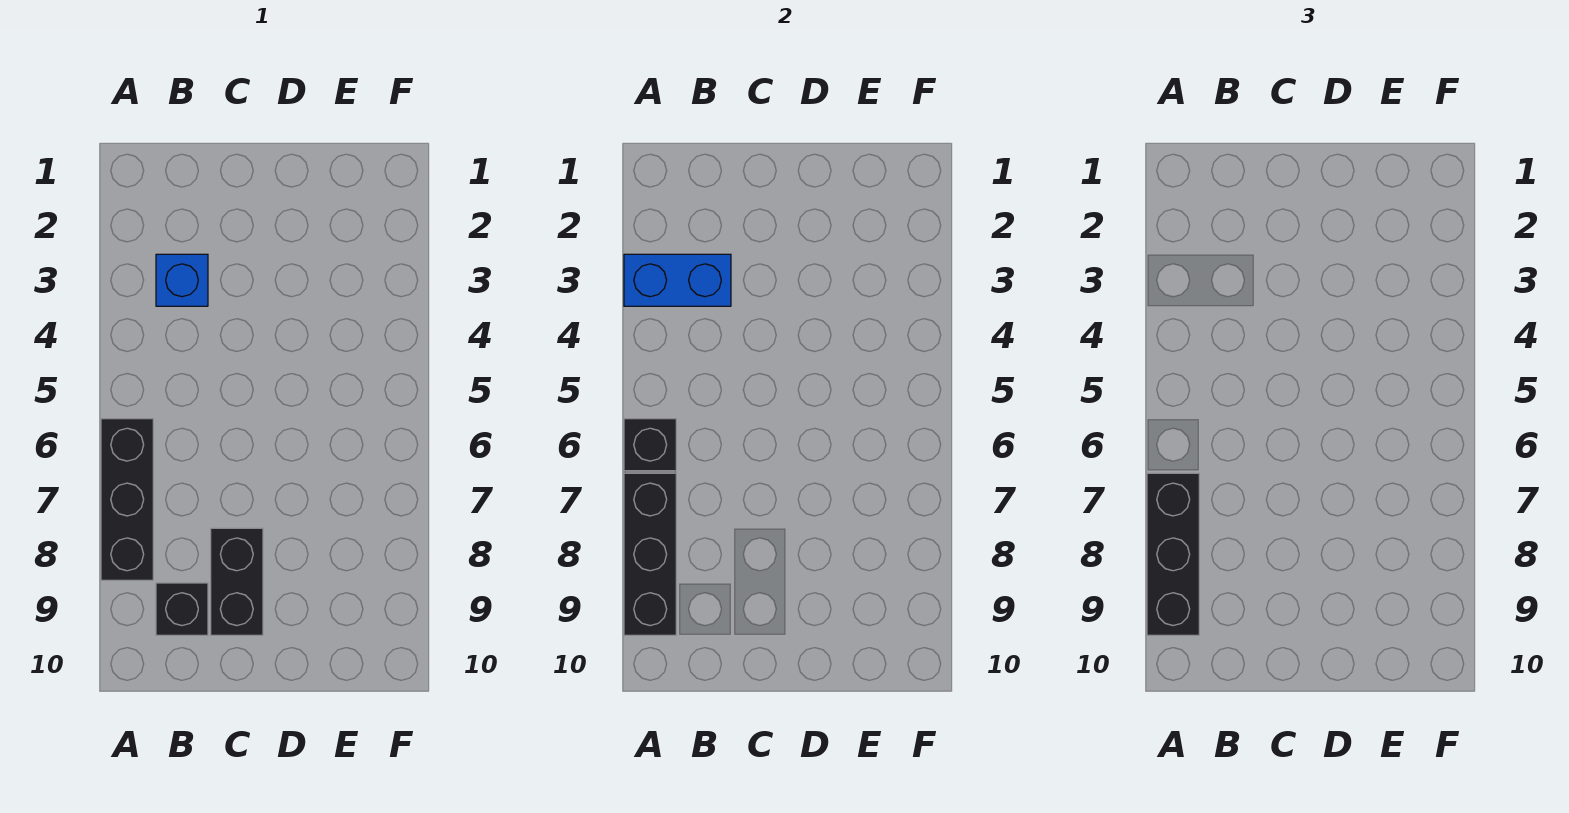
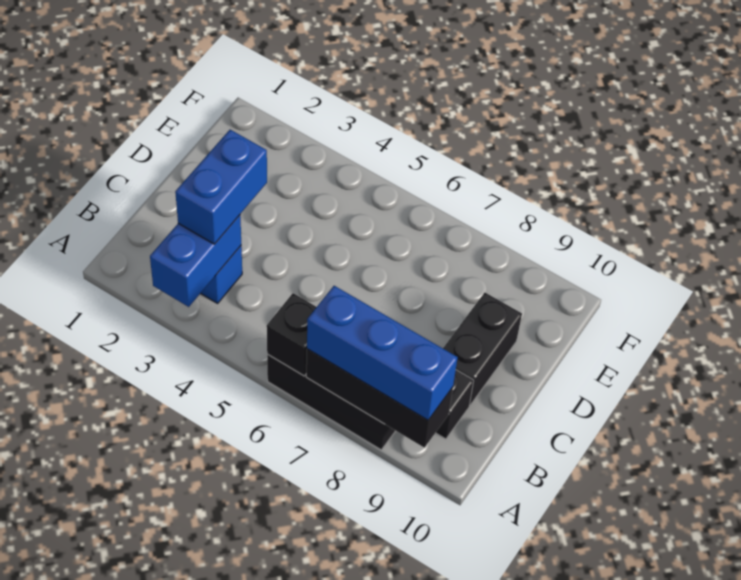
black brick A7:A9 level 3 -> blue brick A7:A9 level 3
none -> blue brick B3:C3 level 3
black brick C8:C9 level 1 -> black brick C9:D9 level 1

